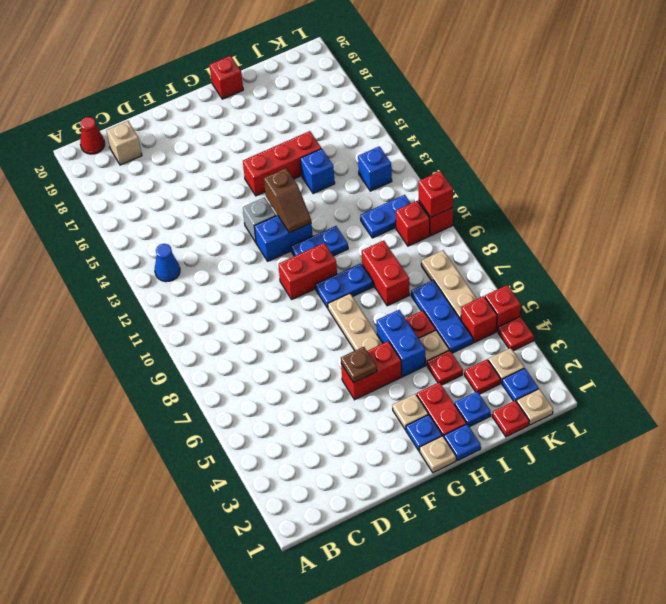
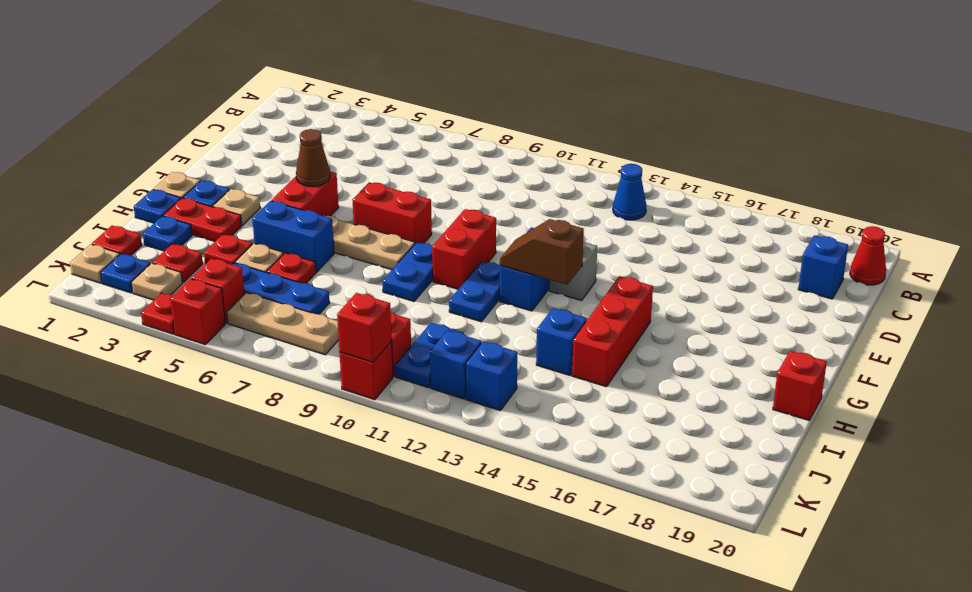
tan brick C19 level 1 -> blue brick C19 level 1
brown plate F5 level 2 -> brown cone F5 level 2
red brick I8:I9 level 1 -> red brick F7:F8 level 1
none -> blue brick K12 level 1

